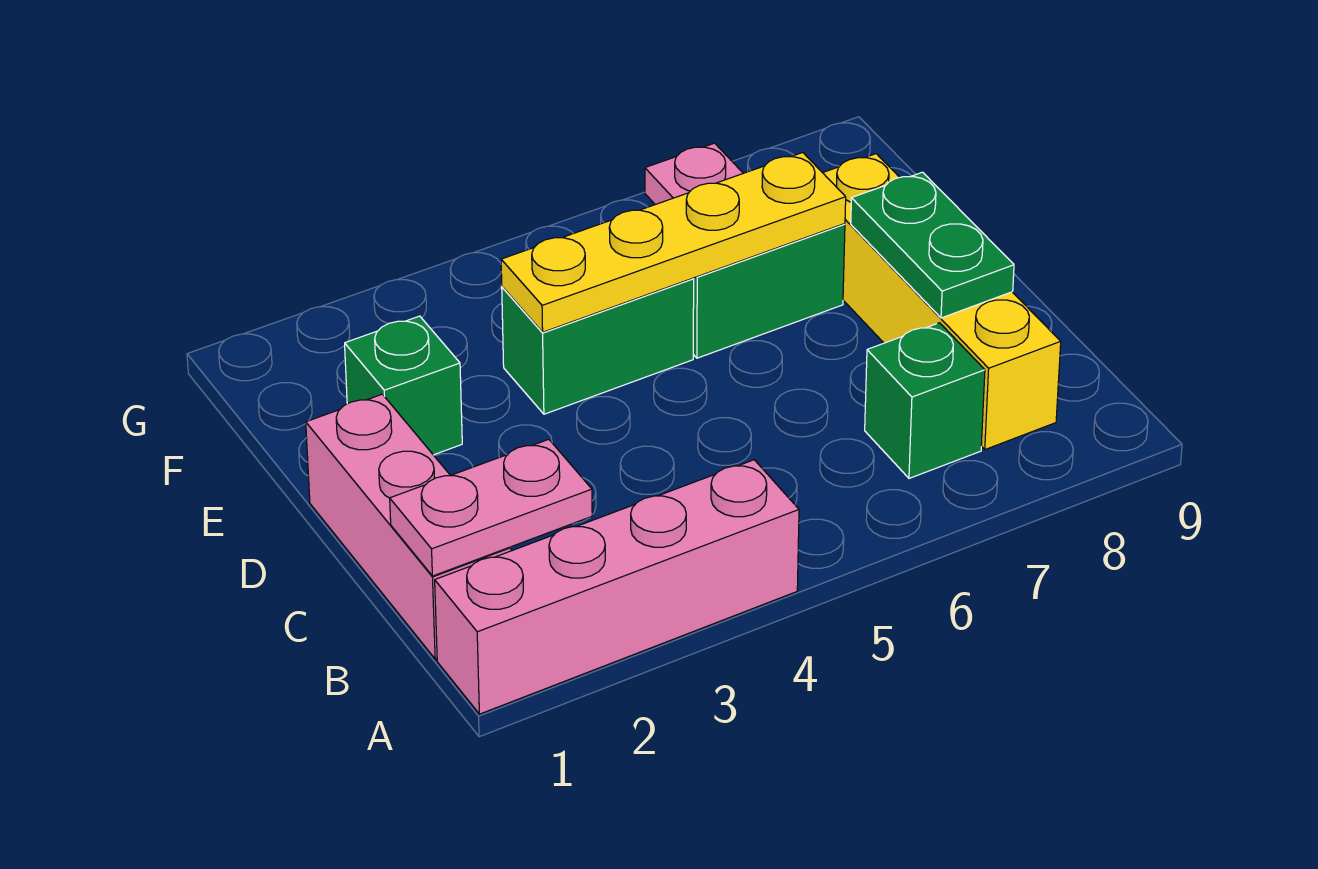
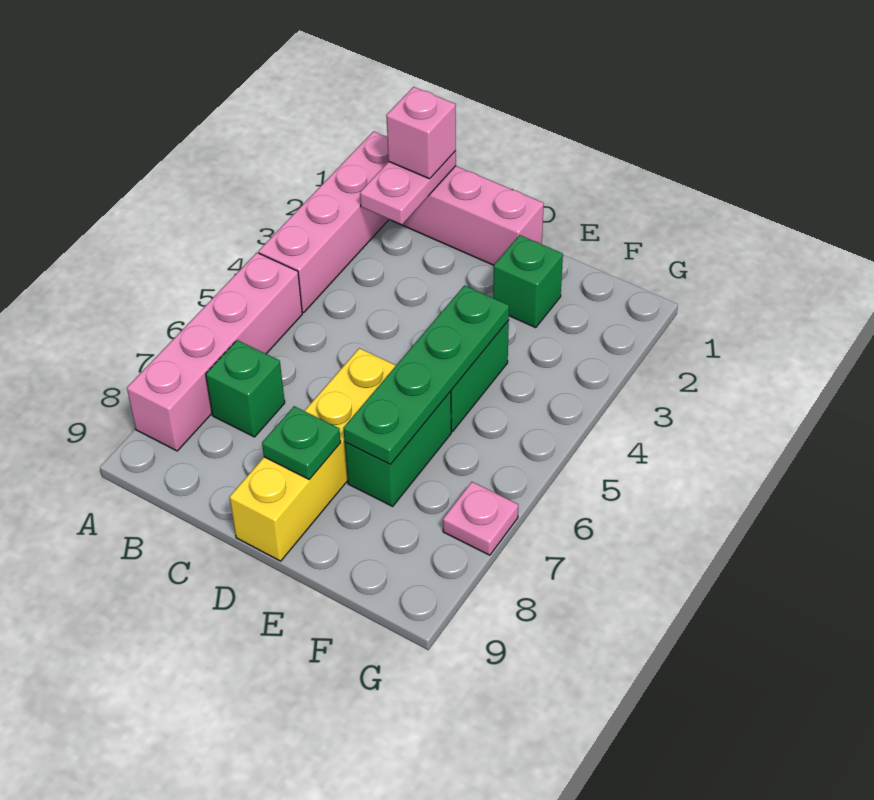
none -> pink brick A5:A8 level 1
none -> pink brick B1 level 3
yellow brick B8:E8 level 1 -> yellow brick D6:D9 level 1
green plate C8:D8 level 2 -> green plate D8 level 2
yellow plate E4:E7 level 2 -> green plate E4:E7 level 2

